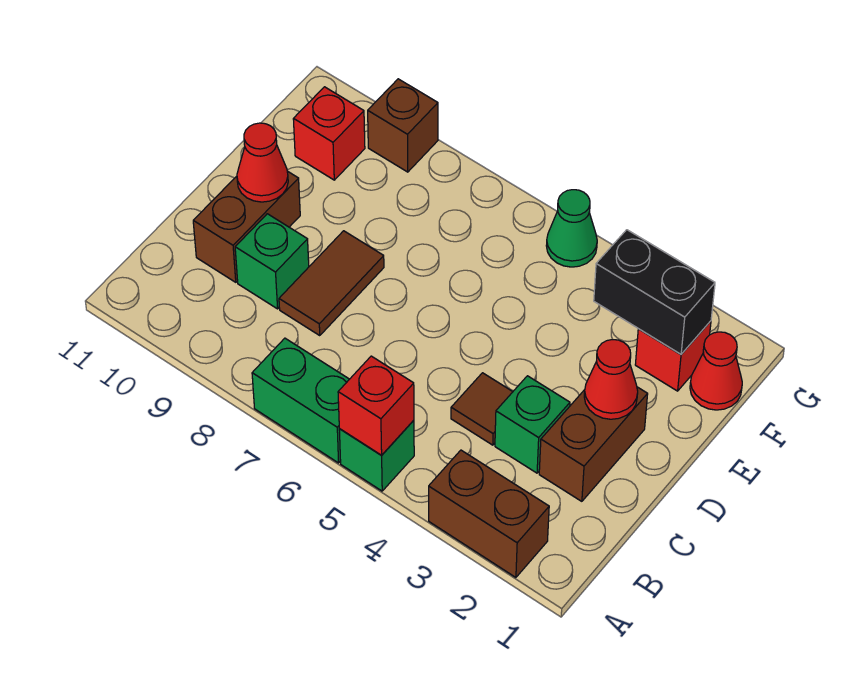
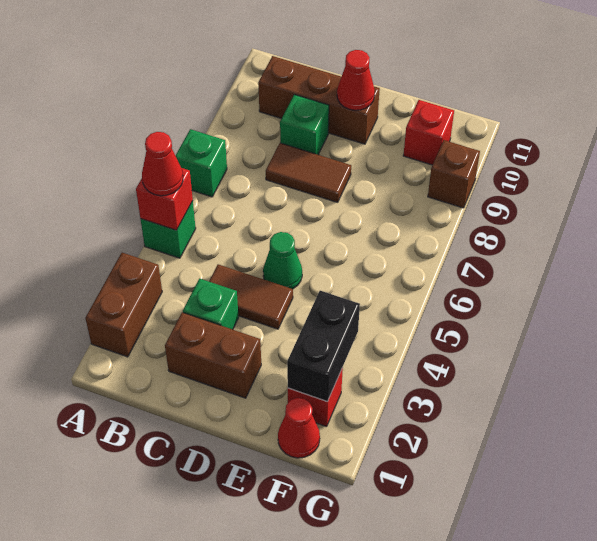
green brick A6:A7 level 1 -> green brick A7 level 1
brown tile C4 level 1 -> brown tile C4:D4 level 1
brown brick C10:D10 level 1 -> brown brick B10:D10 level 1
red cone D2 level 2 -> red cone A5 level 3
green cone G5 level 1 -> green cone D5 level 1

